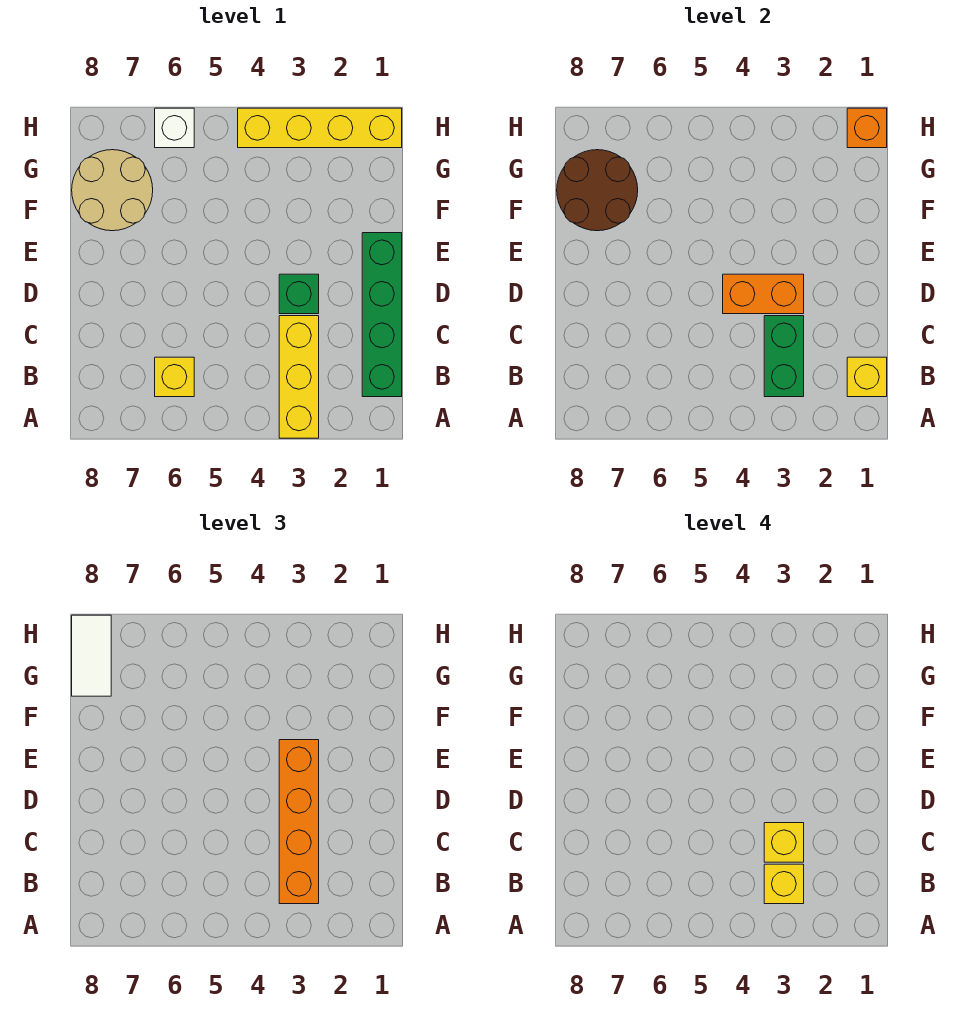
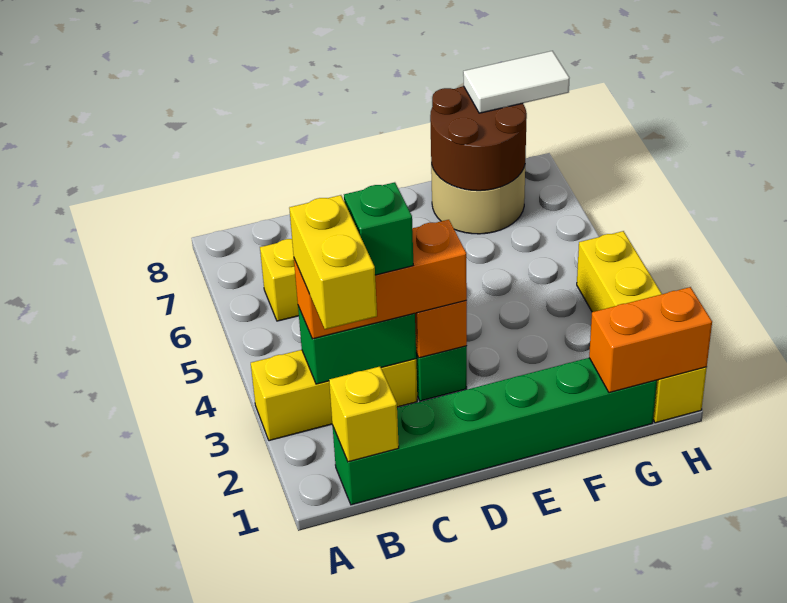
green brick B1:E1 level 1 -> green brick B1:G1 level 1
orange brick B3:E3 level 3 -> orange brick B3:D3 level 3
yellow brick B3 level 4 -> yellow brick B2:B3 level 4
yellow brick C3 level 4 -> green brick C3 level 4
orange brick H1 level 2 -> orange brick G1:H1 level 2
white brick H6 level 1 -> none

